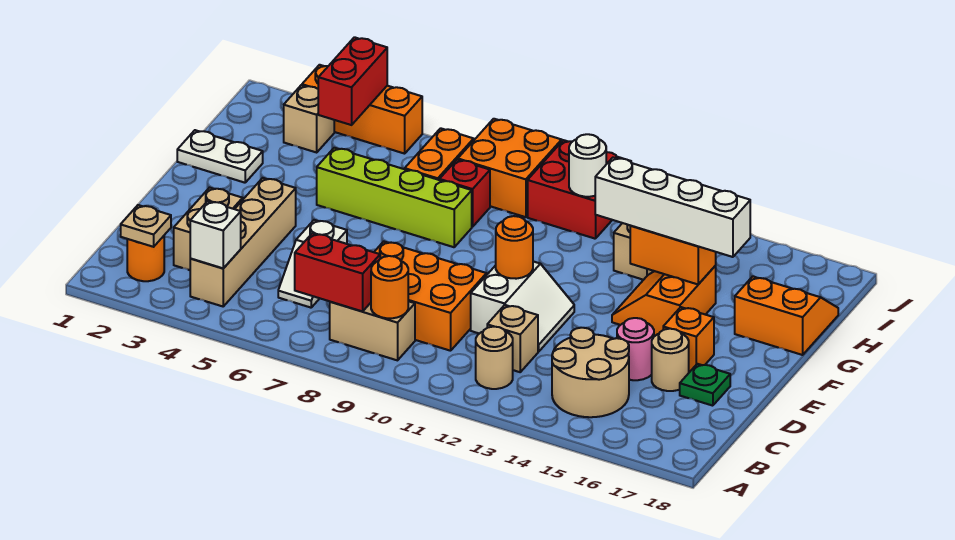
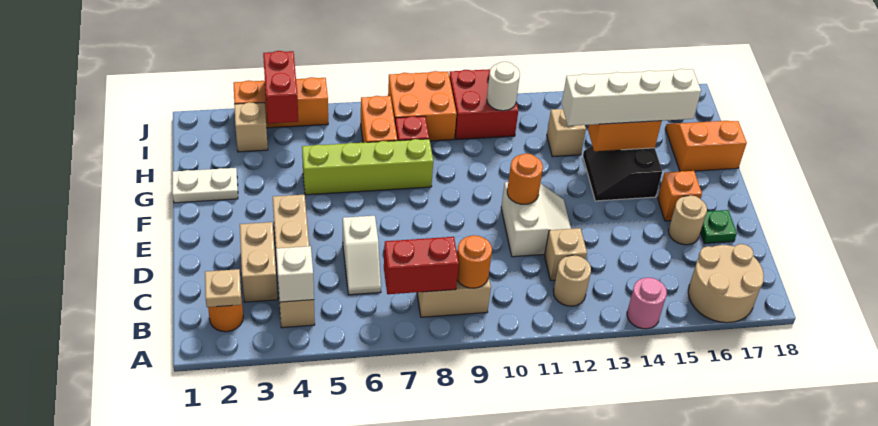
tan round brick B14:C15 level 1 -> tan round brick A16:B17 level 1
orange brick C8:D10 level 1 -> none
pink round brick D15 level 1 -> pink round brick A14 level 1
orange slope F14:G15 level 1 top 15 -> black slope F14:G15 level 1 top 15

